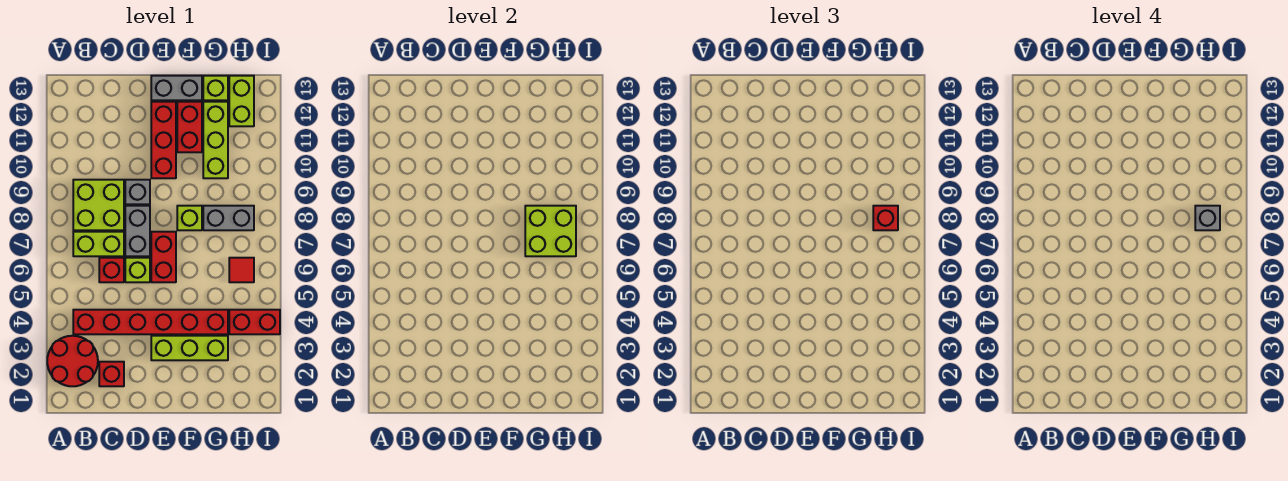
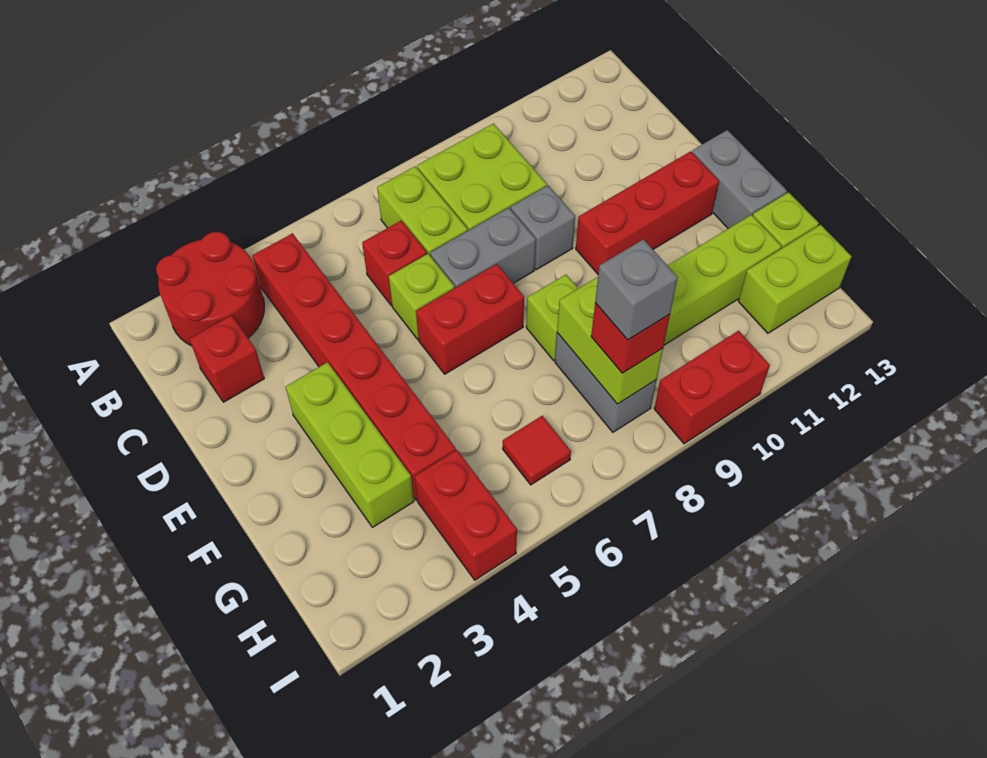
red brick F11:F12 level 1 -> red brick I9:I10 level 1
lime brick G7:H8 level 2 -> lime brick G8:H8 level 2

